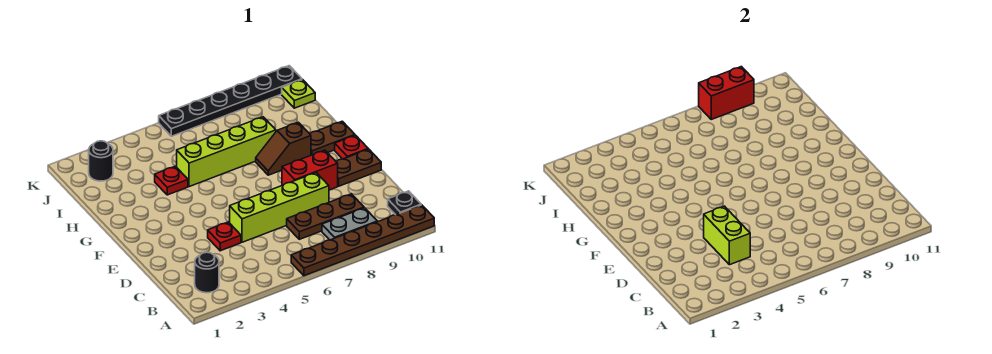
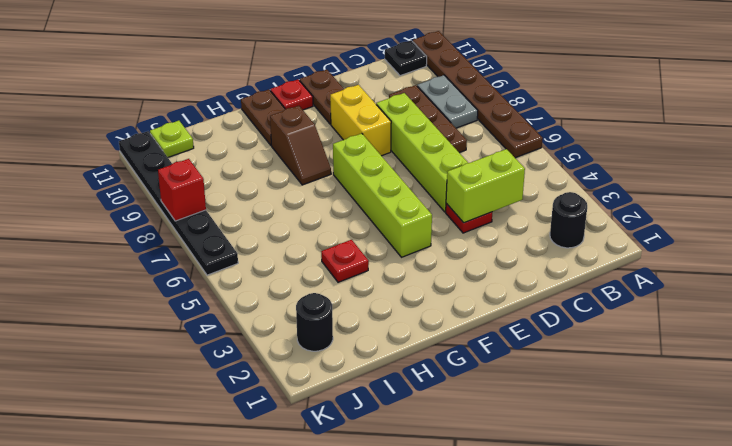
red brick E8:E9 level 1 -> yellow brick E8:E9 level 1
lime brick H5:H8 level 1 -> lime brick F4:F7 level 1
red brick K8:K9 level 2 -> red brick K8 level 2

